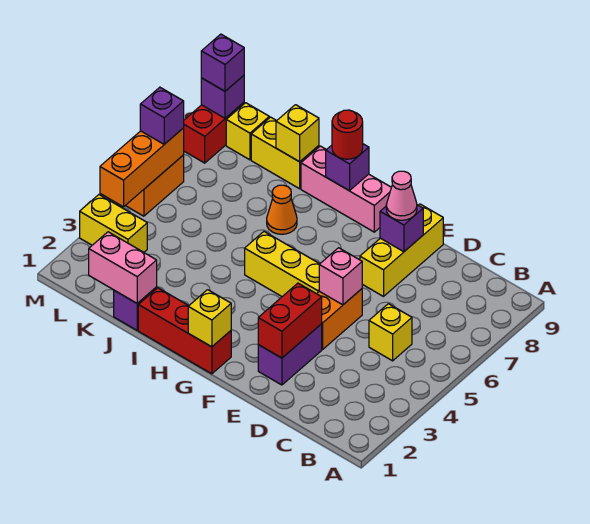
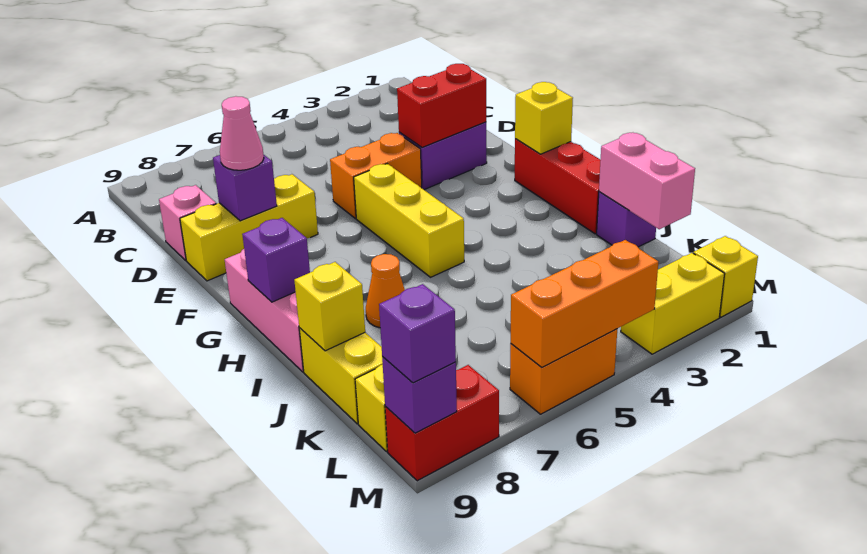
yellow brick C5 level 1 -> yellow brick M1 level 1
pink brick E5 level 2 -> pink brick D9 level 1
red round brick H9 level 3 -> none
yellow brick L3:M3 level 1 -> yellow brick M2:M3 level 1
purple brick M6 level 3 -> none

